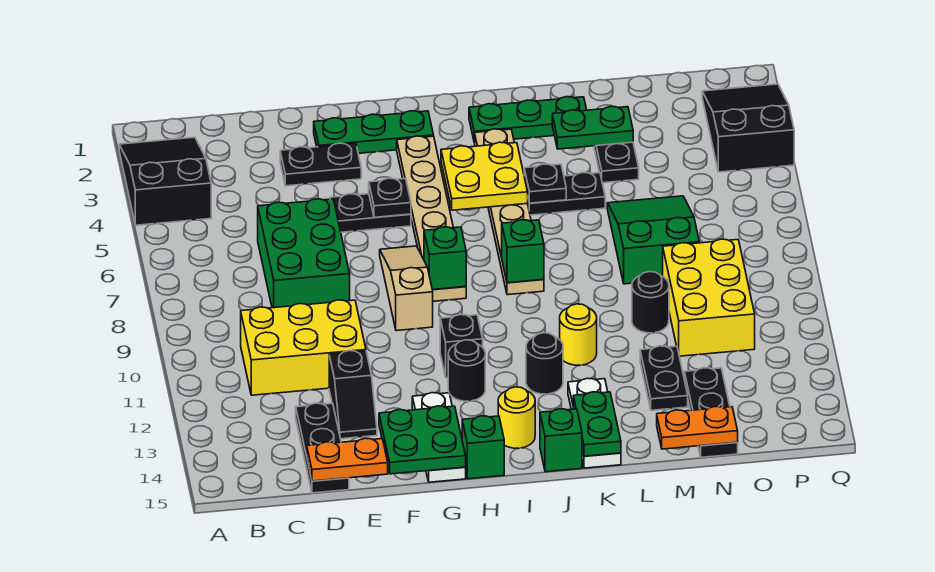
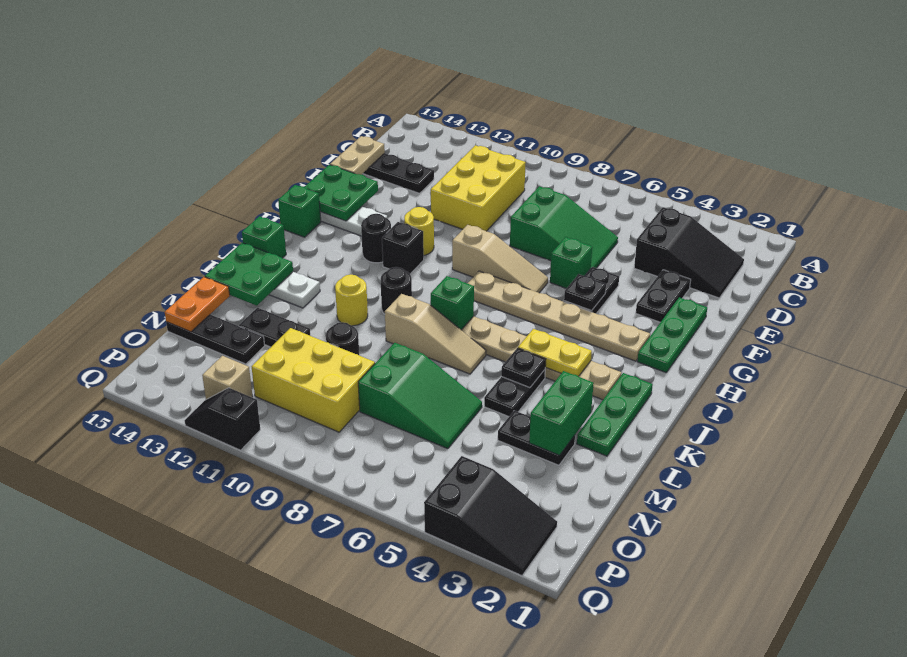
black slope A2:B4 level 1 top 4 -> black slope C2:D4 level 1 top 4
green brick D6:E8 level 1 -> green slope D6:E8 level 1 top 8
orange plate D15:E15 level 2 -> tan plate D15:E15 level 2
black slope E12:E13 level 1 top 12 -> black slope Q11:Q12 level 1 top 11
green brick H8 level 2 -> green brick F6 level 1
yellow plate I4:J5 level 2 -> yellow plate J4:J5 level 2
yellow round brick I14 level 1 -> yellow round brick G11 level 1
black round brick J12 level 1 -> black round brick J10 level 1
none -> tan slope K7:K9 level 1 top 9
green plate K14:K15 level 2 -> green plate K14:L15 level 2
green plate L3:M3 level 2 -> green brick L3:M3 level 2
none -> tan brick P12 level 1

